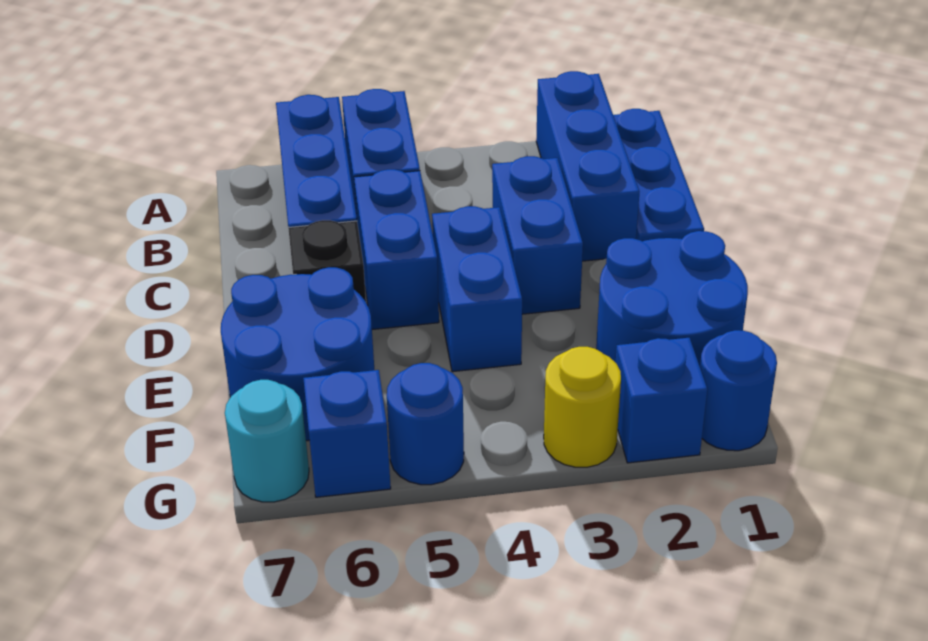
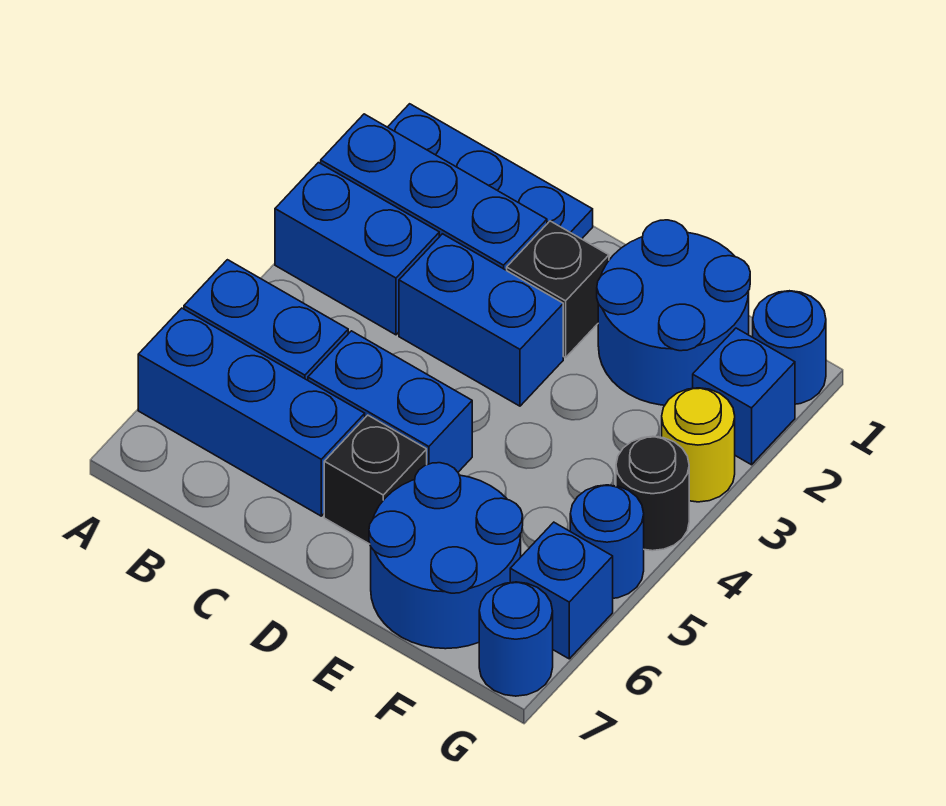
none -> black brick D2 level 1
blue brick D4:E4 level 1 -> blue brick A3:B3 level 1
none -> black round brick G4 level 1
cyan round brick G7 level 1 -> blue round brick G7 level 1

